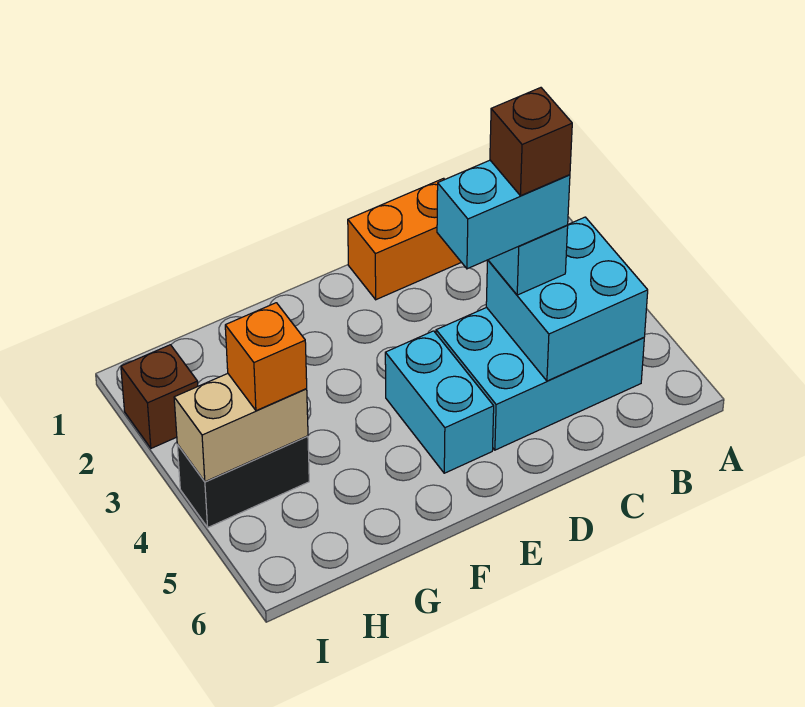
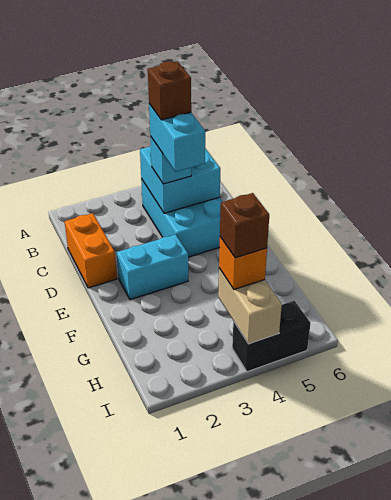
cyan brick E4:E5 level 1 -> cyan brick E2:E3 level 1
black brick H4:I4 level 1 -> black brick I4:I5 level 1
brown brick I2 level 1 -> brown brick H4 level 4

